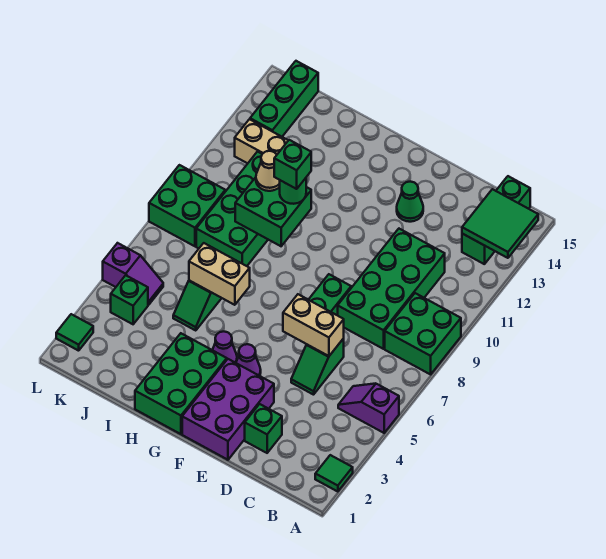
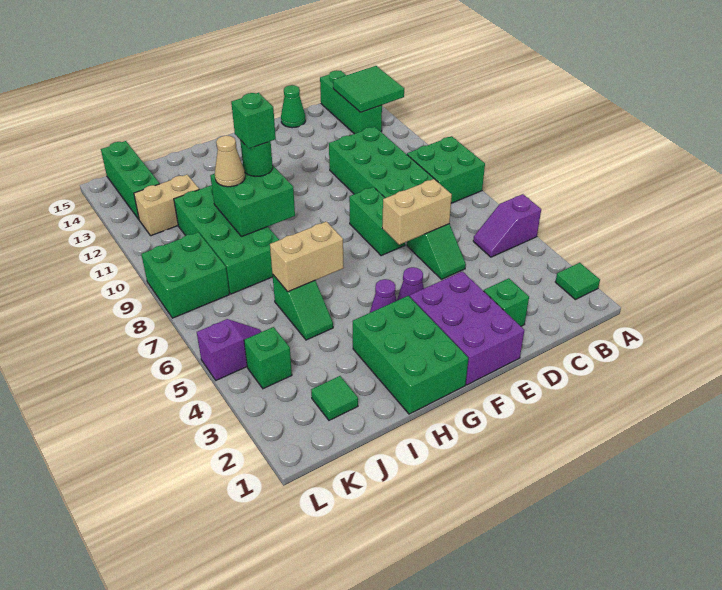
green cone E13 level 1 -> green cone D15 level 1
green tile L2 level 1 -> green tile J2 level 1

